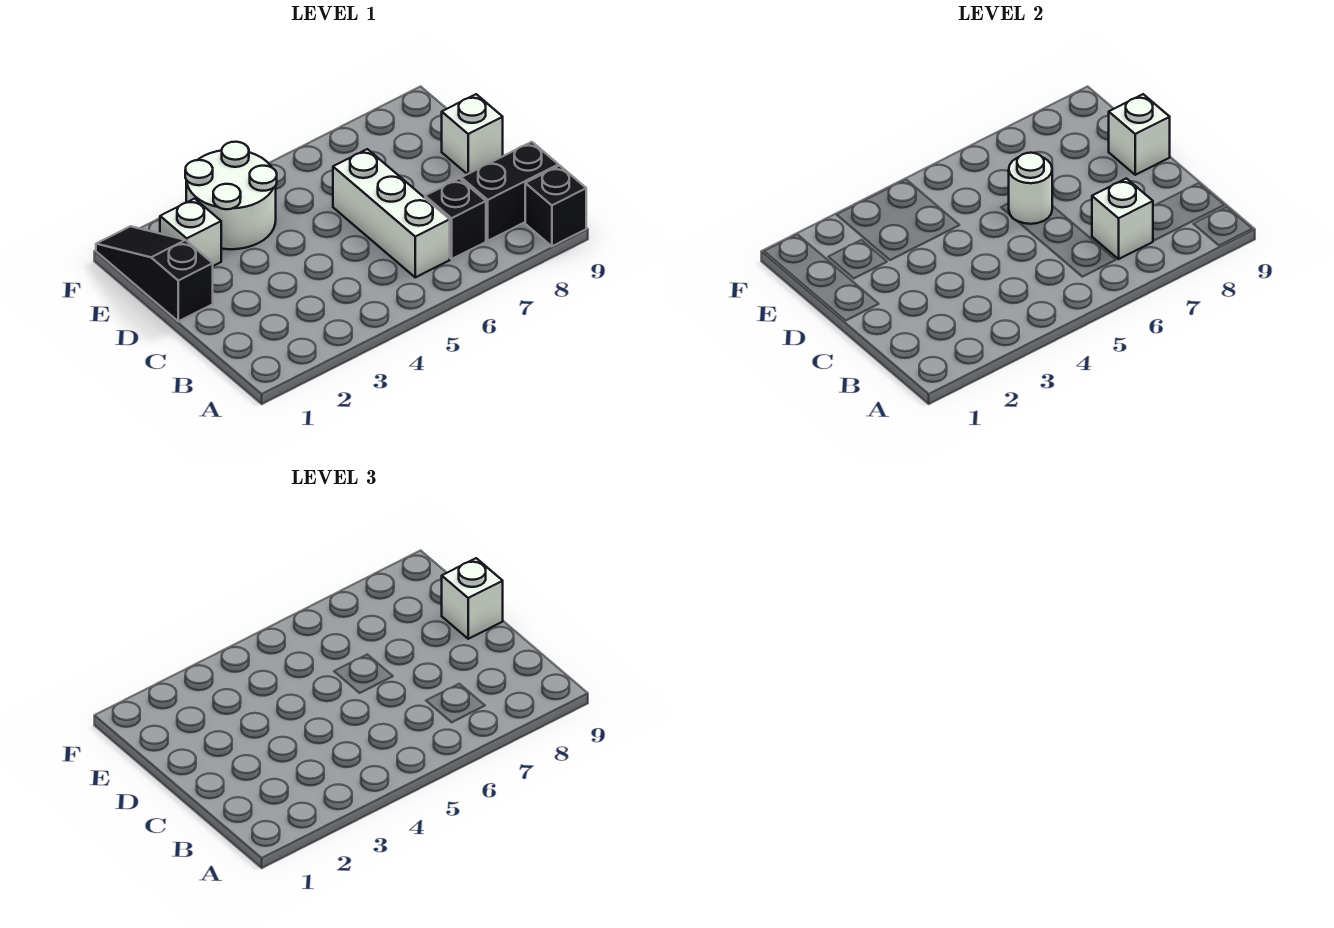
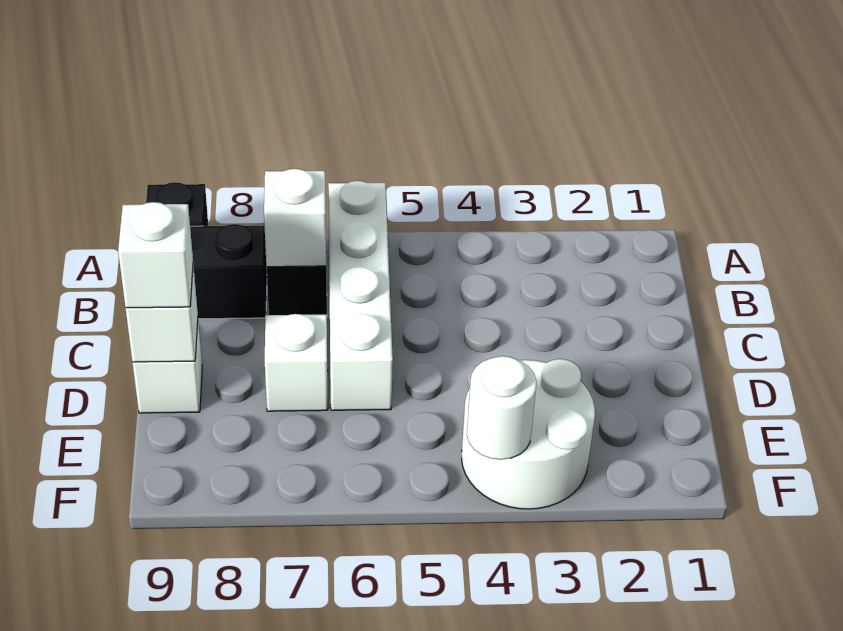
white brick B6:D6 level 1 -> white brick A6:D6 level 1
black slope D1:F1 level 1 top D -> none
white round brick D6 level 2 -> white round brick F4 level 2
white brick E2 level 1 -> white brick D7 level 1

